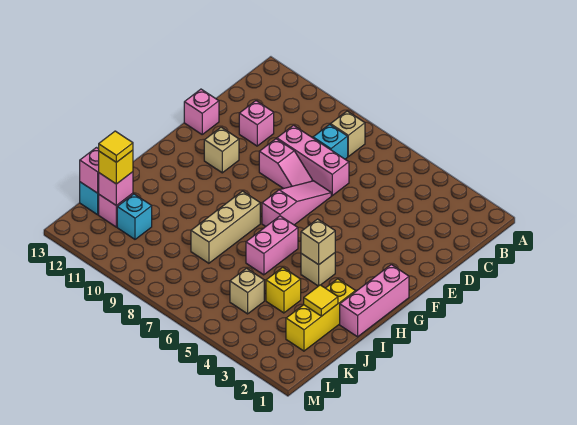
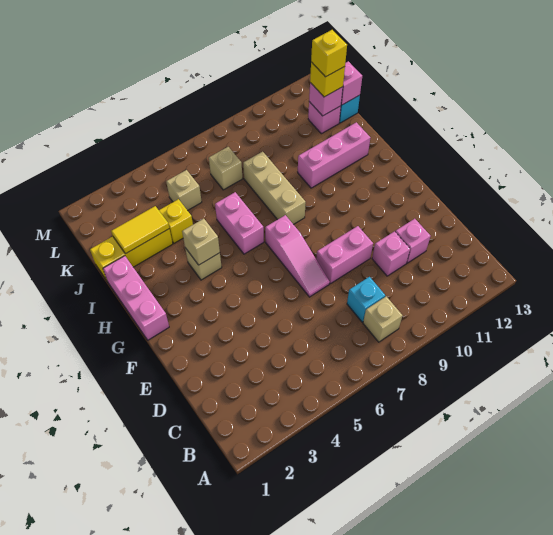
pink brick D7:D9 level 1 -> pink brick I10:I12 level 1
pink slope E8:E9 level 1 top 9 -> pink brick E8:E9 level 1
pink brick E13 level 1 -> pink brick D10 level 1
tan brick F11 level 1 -> tan brick K7 level 1
yellow brick I2:K2 level 1 -> yellow brick J1:J3 level 1
yellow tile J2 level 2 -> yellow tile J2:J3 level 2
cyan brick K11 level 1 -> none
yellow tile K12 level 4 -> yellow brick K12 level 4

